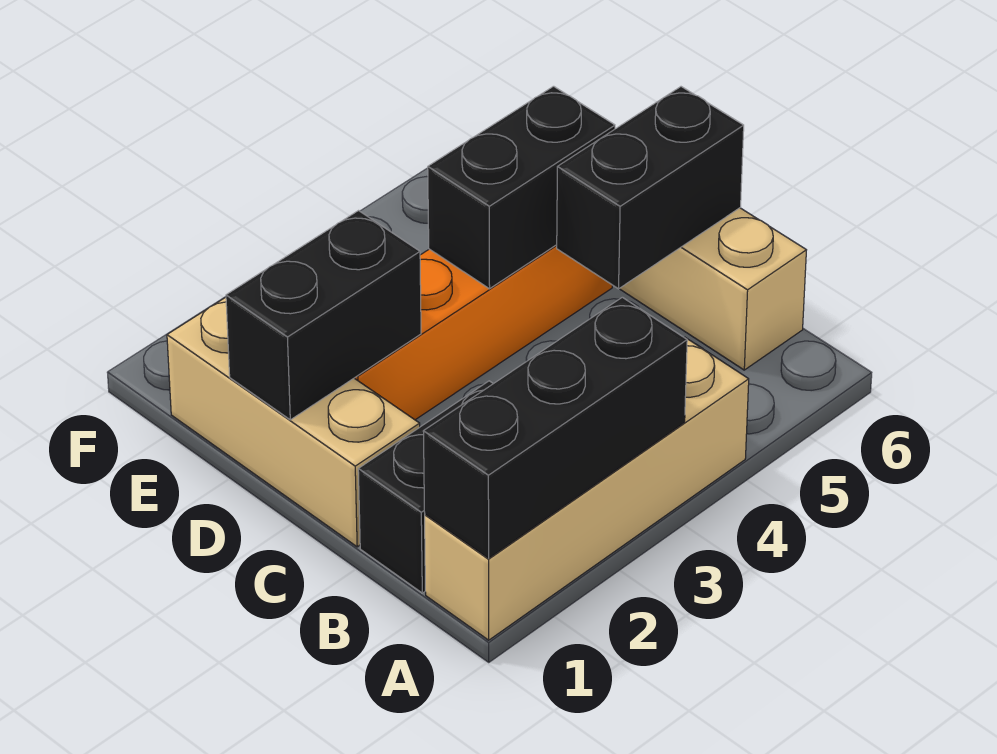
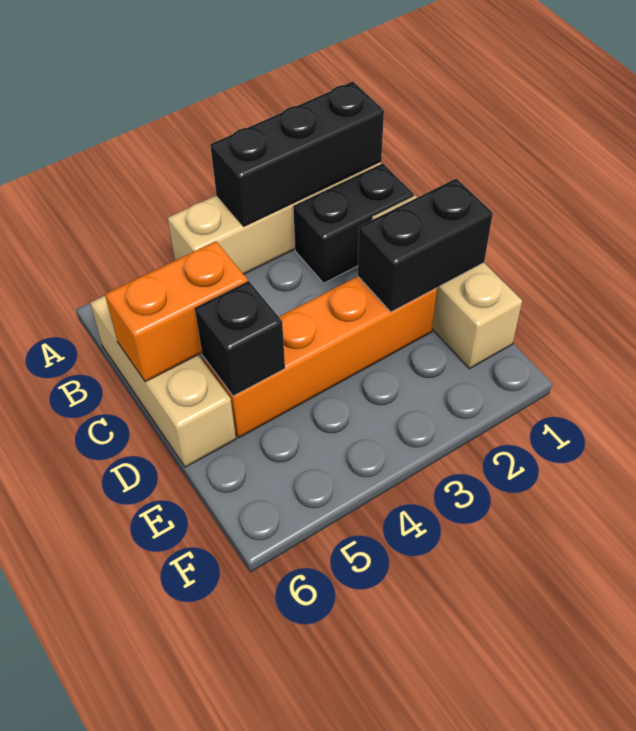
black brick C5:C6 level 2 -> orange brick C5:C6 level 2
black brick D4:D5 level 2 -> black brick D5 level 2

